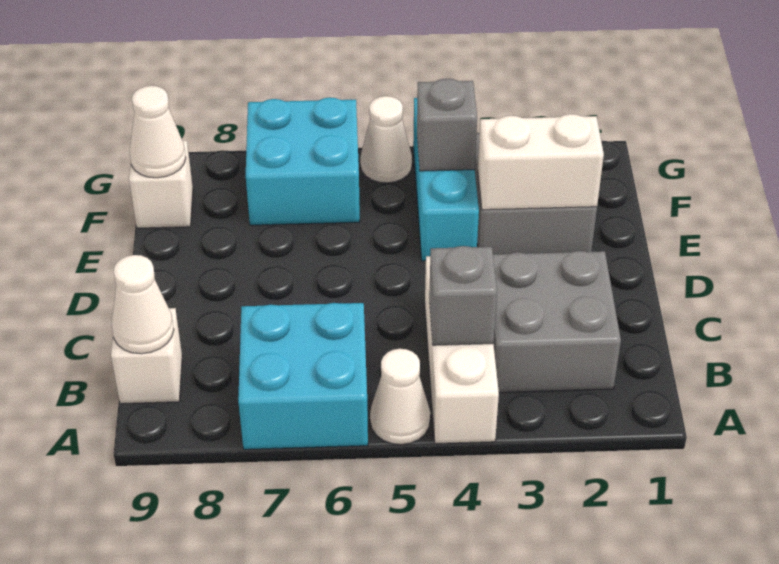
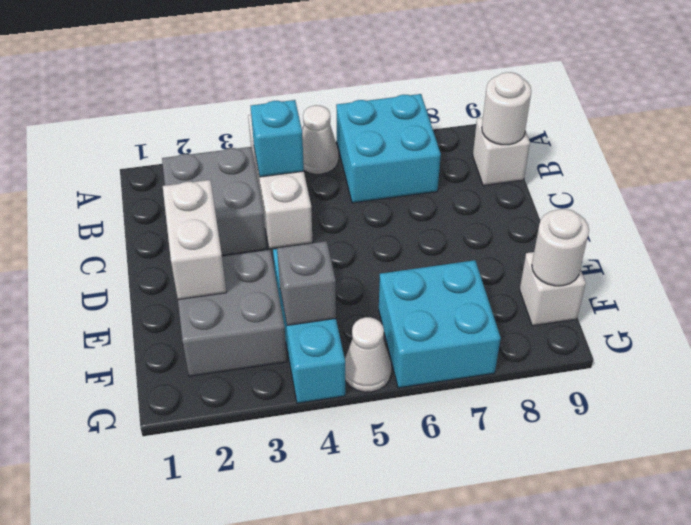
grey brick B4 level 2 -> cyan brick B4 level 2
white cone B9 level 2 -> white round brick B9 level 2
white brick E2:E3 level 2 -> white brick D2:E2 level 2
white cone F9 level 2 -> white round brick F9 level 2

